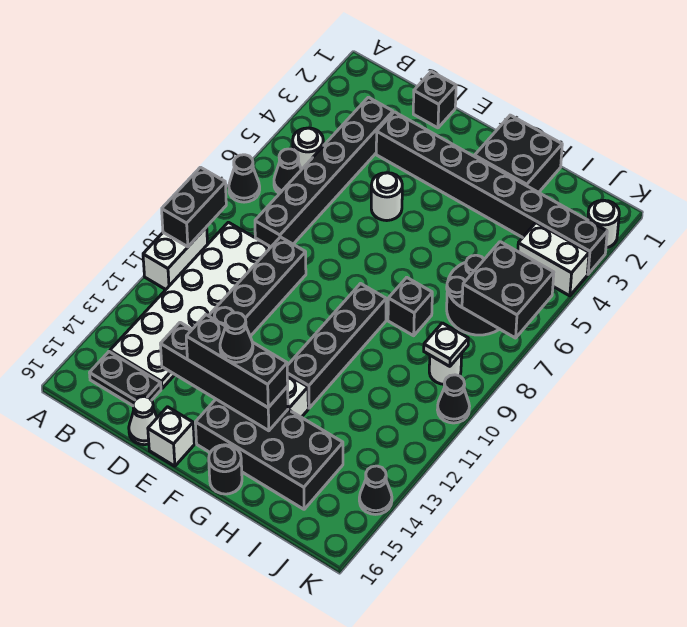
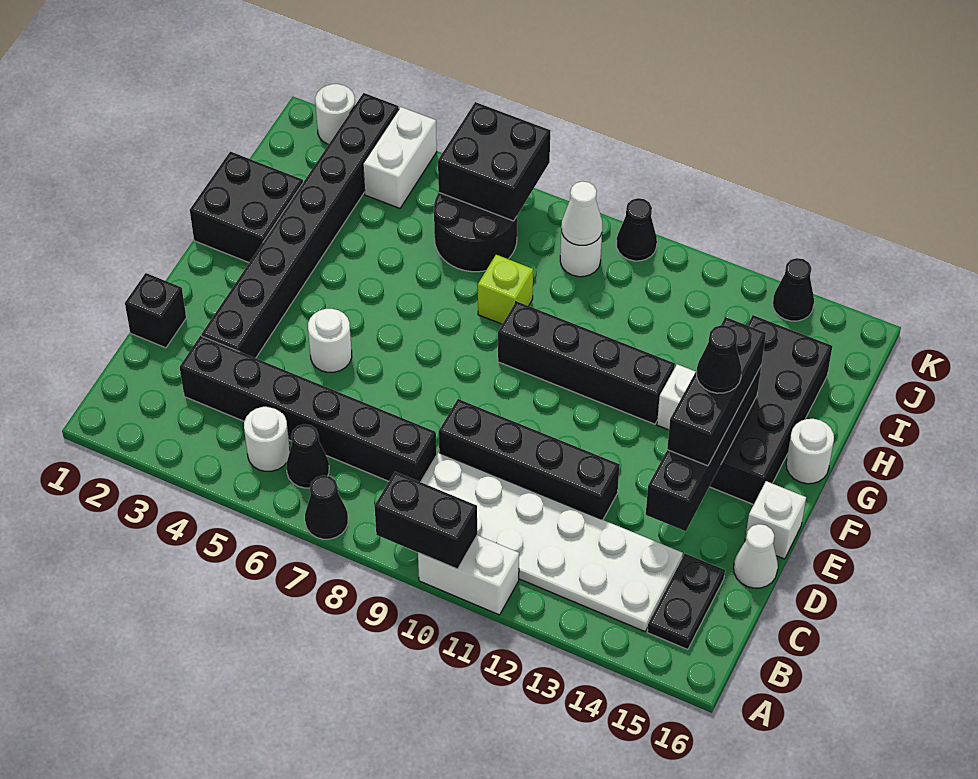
black round brick G16 level 1 -> white round brick G16 level 1
black brick H8 level 1 -> lime brick H8 level 1
white plate J9 level 2 -> white cone J9 level 2

